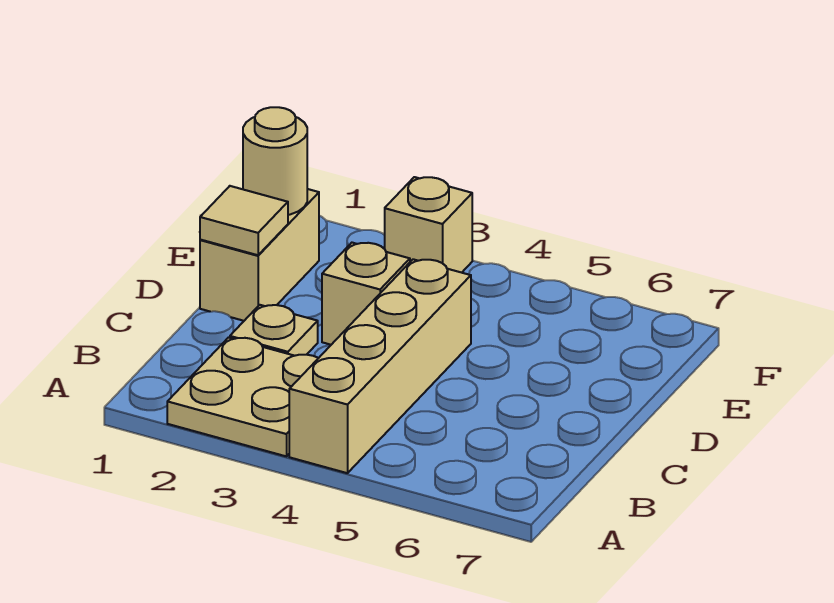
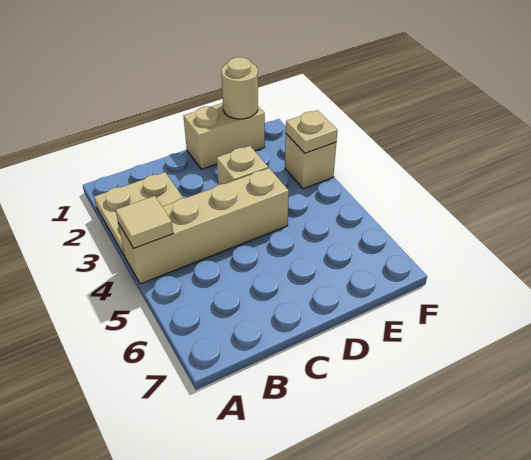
tan plate C2 level 1 -> tan plate F3 level 2
tan tile D1 level 2 -> tan tile A4 level 2

